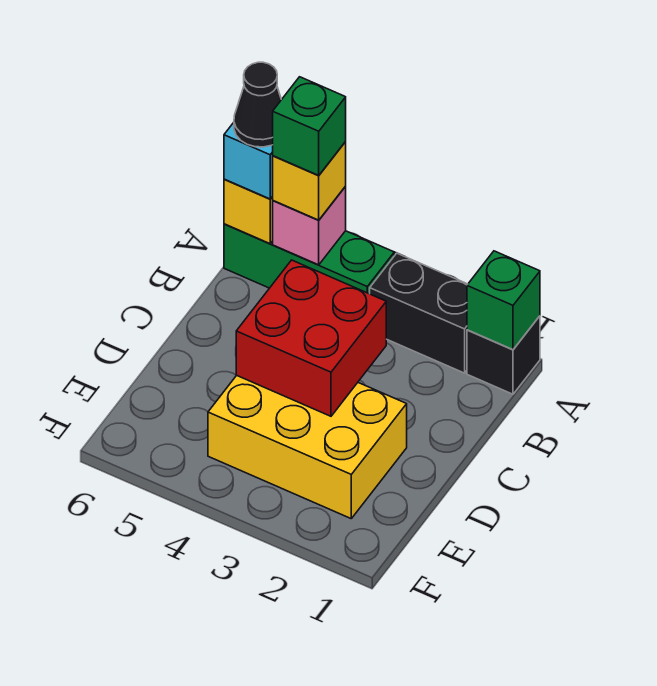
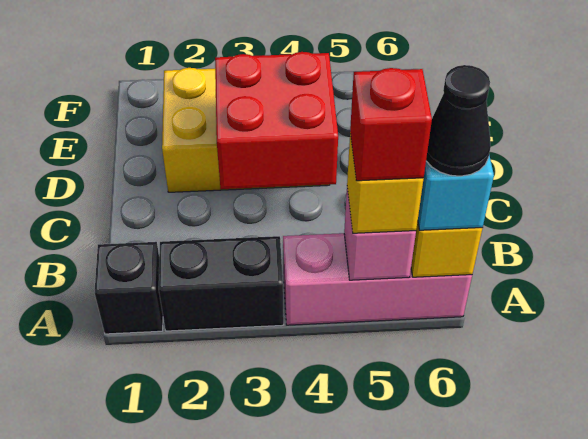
green brick A1 level 2 -> none
green brick A4:A6 level 1 -> pink brick A4:A6 level 1
green brick A5 level 4 -> red brick A5 level 4

